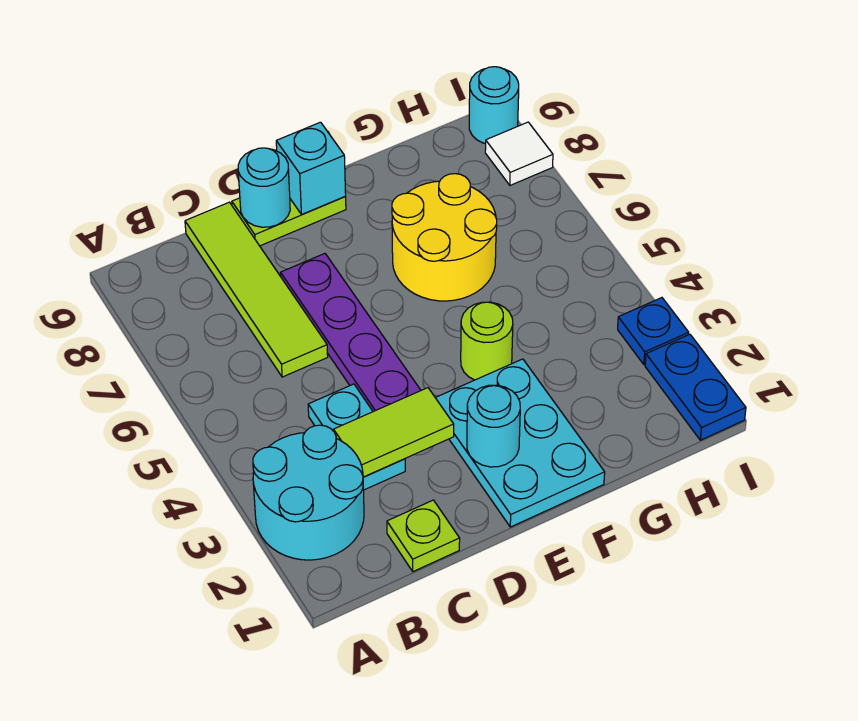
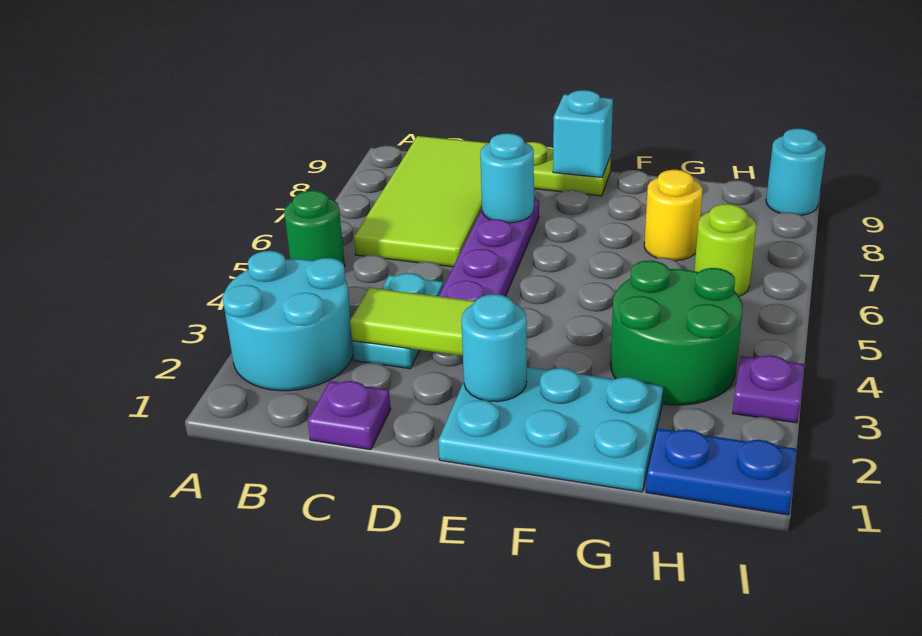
none -> green round brick A5 level 1
lime plate C1 level 1 -> purple plate C1 level 1
lime tile C6:C9 level 1 -> lime tile B6:C9 level 1
cyan round brick D9 level 2 -> cyan round brick D7 level 2
cyan plate E1:F3 level 1 -> cyan plate E1:G2 level 1
lime round brick F4 level 1 -> lime round brick H6 level 1
yellow round brick F6:G7 level 1 -> yellow round brick G7 level 1
none -> green round brick G3:H4 level 1
blue plate I1:I2 level 1 -> blue plate H1:I1 level 1
blue plate I3 level 1 -> purple plate I3 level 1
white tile I8 level 1 -> none

